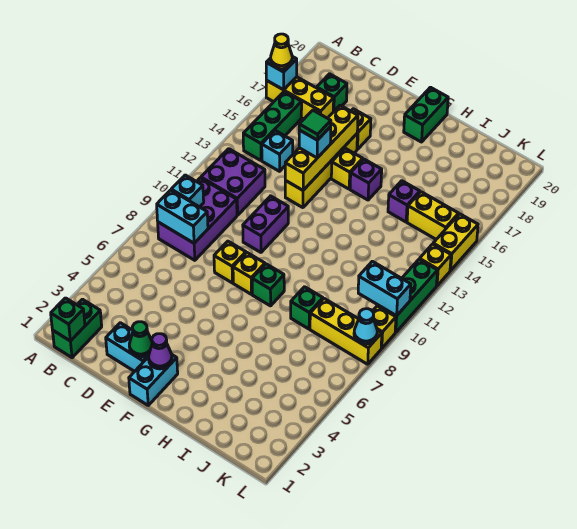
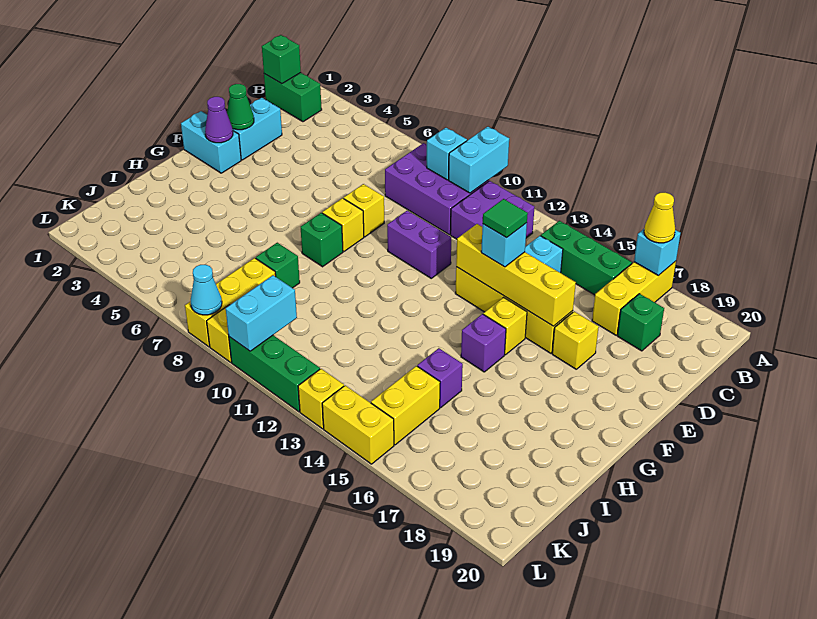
cyan brick B8:C8 level 2 -> cyan brick A10:B10 level 2
green brick G19:G20 level 1 -> none

